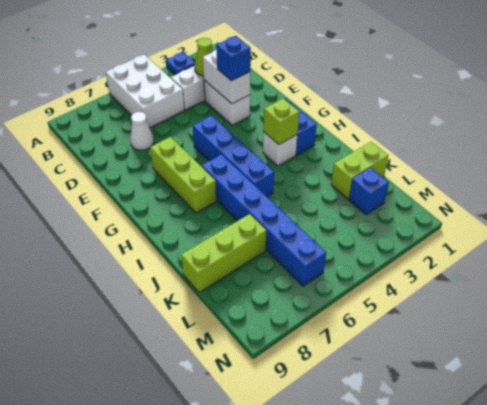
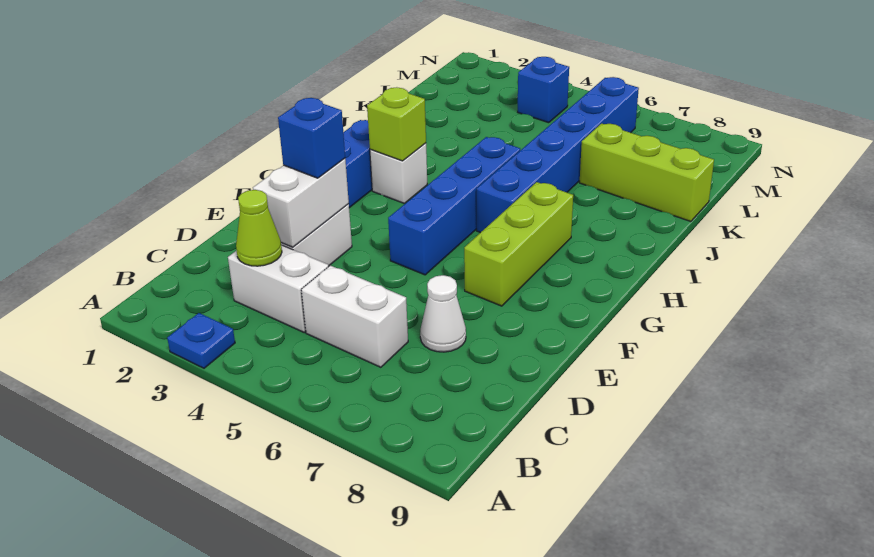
white brick A5:C6 level 1 -> white brick C5:C6 level 1
lime brick K1:K2 level 1 -> none
blue brick L2 level 1 -> blue brick M4 level 1

